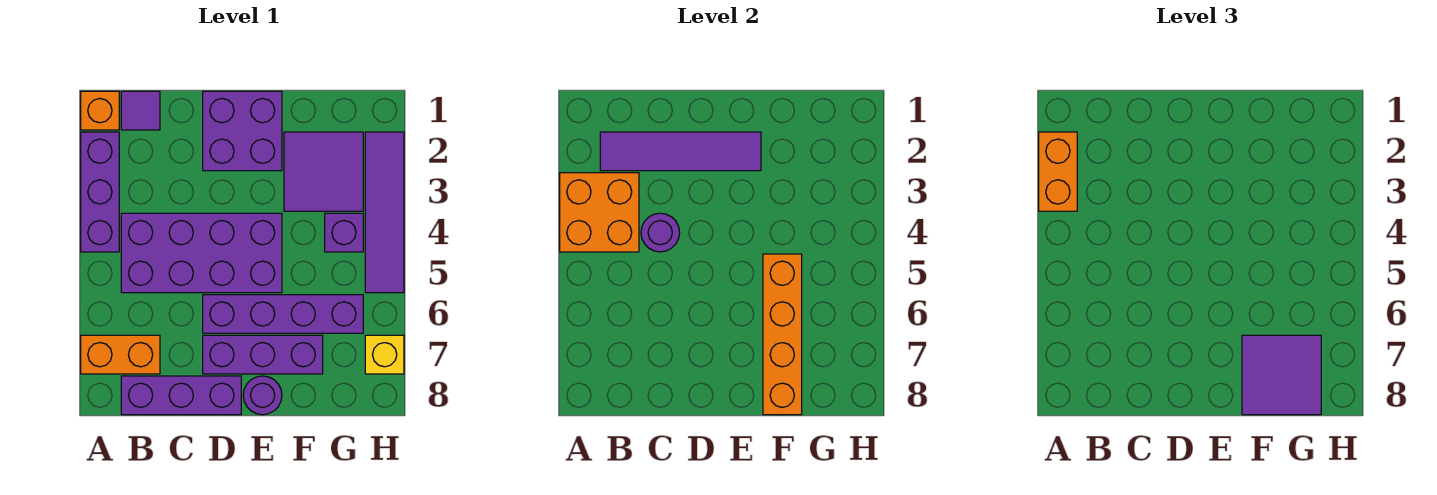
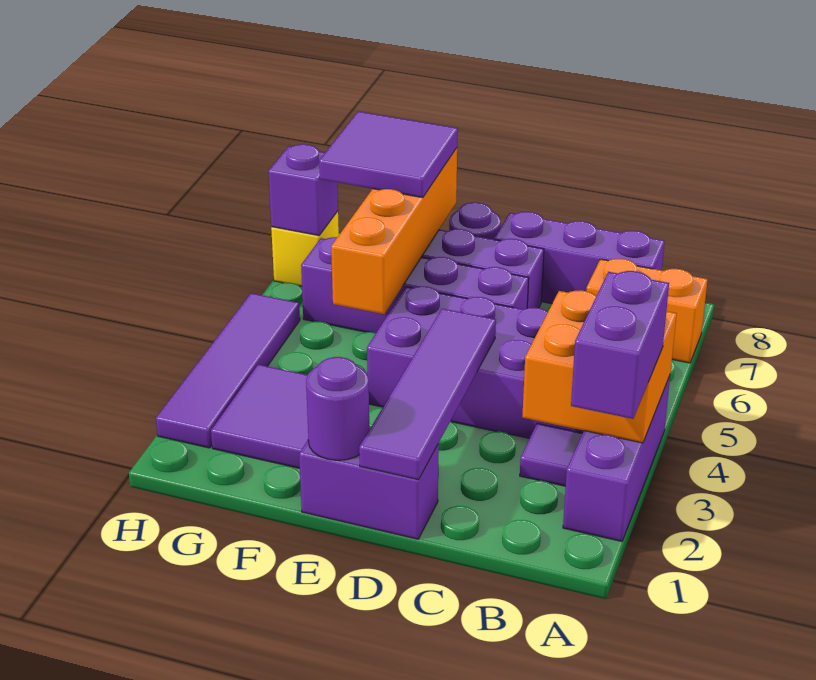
orange brick A1 level 1 -> none
orange brick A2:A3 level 3 -> purple brick A2:A3 level 3
purple tile B1 level 1 -> purple tile B3 level 1
purple tile B2:E2 level 2 -> purple tile D1:D4 level 2
purple round brick C4 level 2 -> purple round brick E1 level 2
purple brick D1:E2 level 1 -> purple brick D1:E1 level 1
purple brick G4 level 1 -> purple brick H7 level 2

